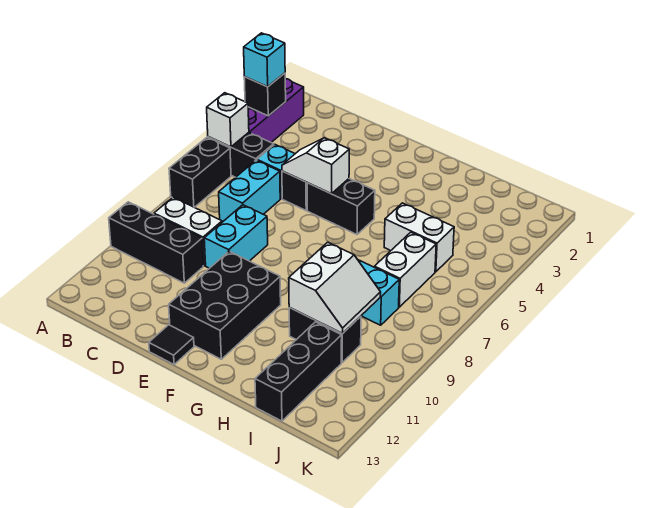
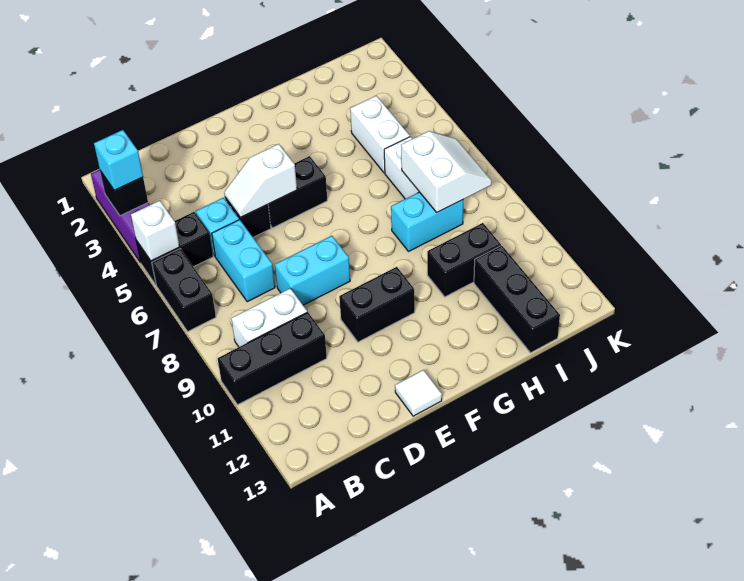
cyan brick D8:D9 level 1 -> cyan brick D8:E8 level 1
black brick E10:F12 level 1 -> black brick E10:F10 level 1
black tile E13 level 1 -> white tile E13 level 1
white brick H5:I5 level 1 -> white brick I4:I5 level 1
white slope H9:I10 level 2 top H -> white slope I7:J8 level 2 top I

